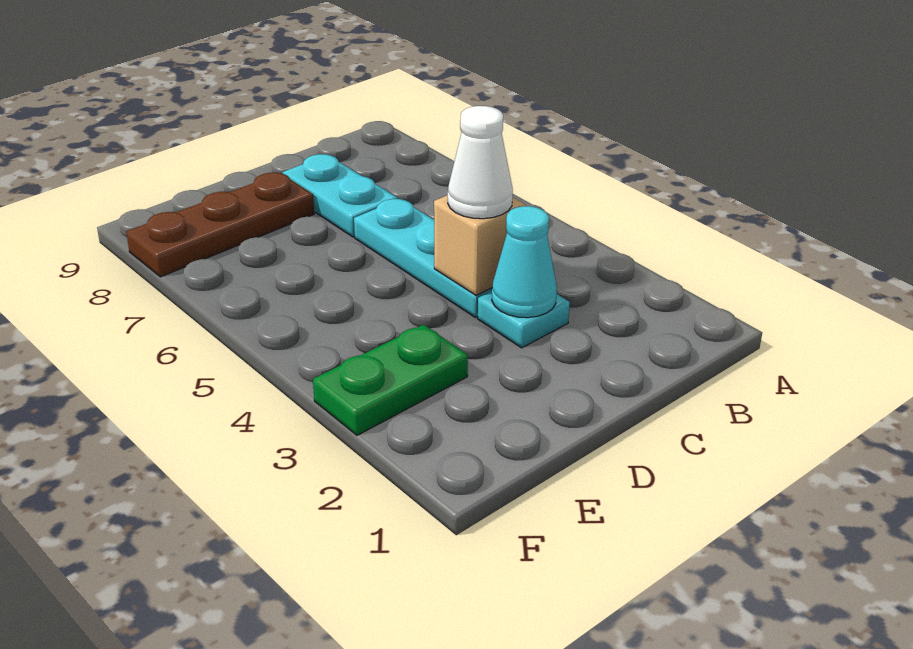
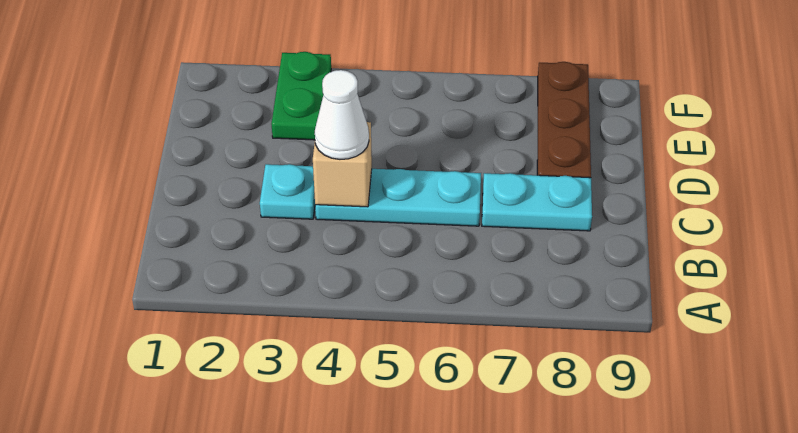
cyan cone C3 level 2 -> none

